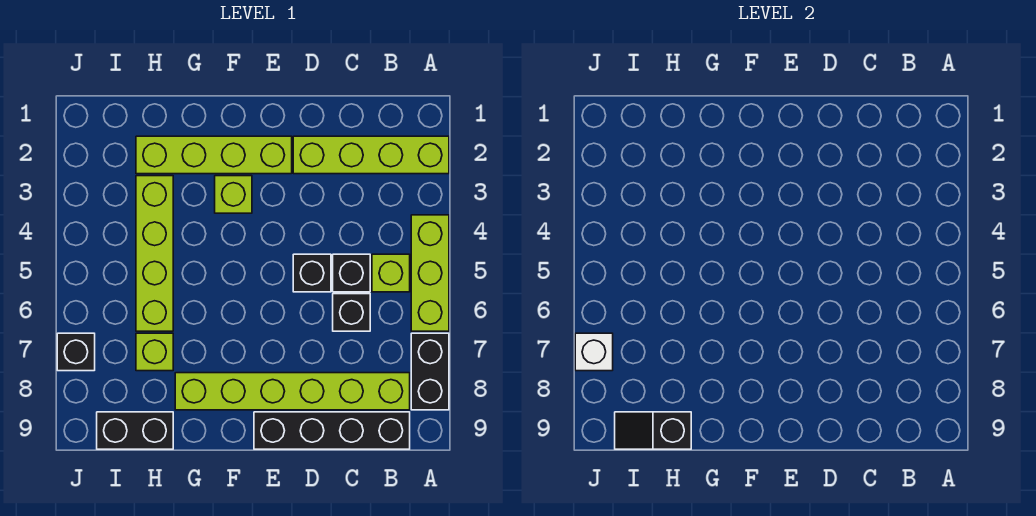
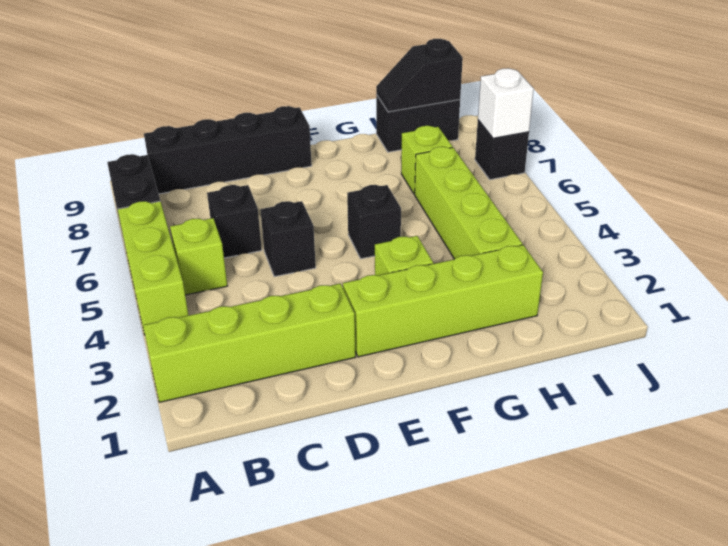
lime brick B8:G8 level 1 -> none
black brick C5 level 1 -> black brick F5 level 1
black slope H9:I9 level 2 top H -> black slope H9:I9 level 2 top I

